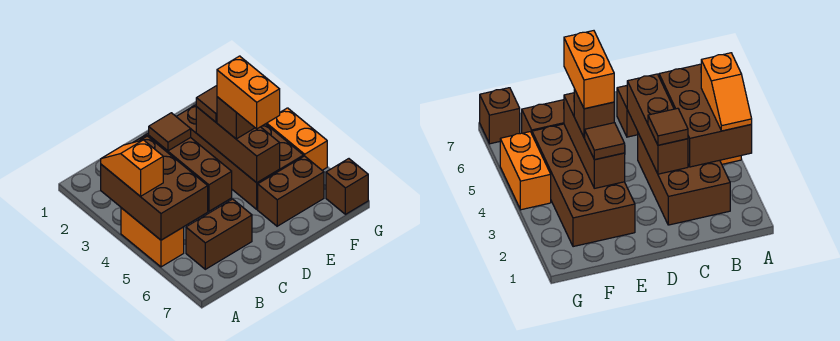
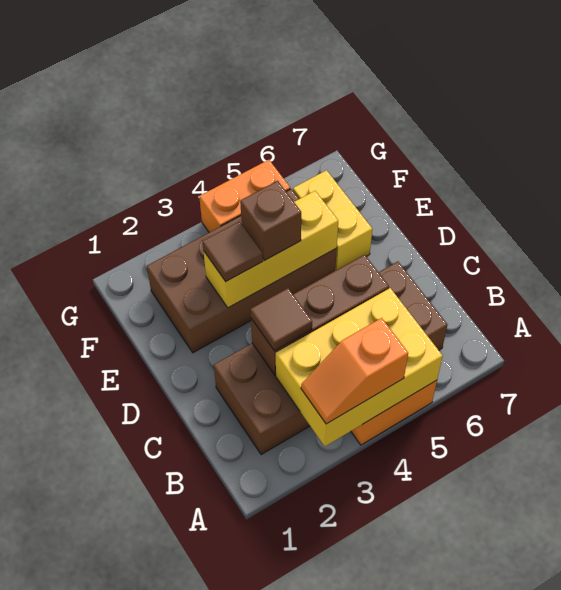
brown brick A3:B5 level 2 -> yellow brick A3:B5 level 2
brown brick E3:E5 level 2 -> yellow brick E3:E5 level 2
orange brick E4:E5 level 4 -> none
brown brick E6:F6 level 1 -> yellow brick E6:F6 level 1
brown brick G7 level 1 -> none

